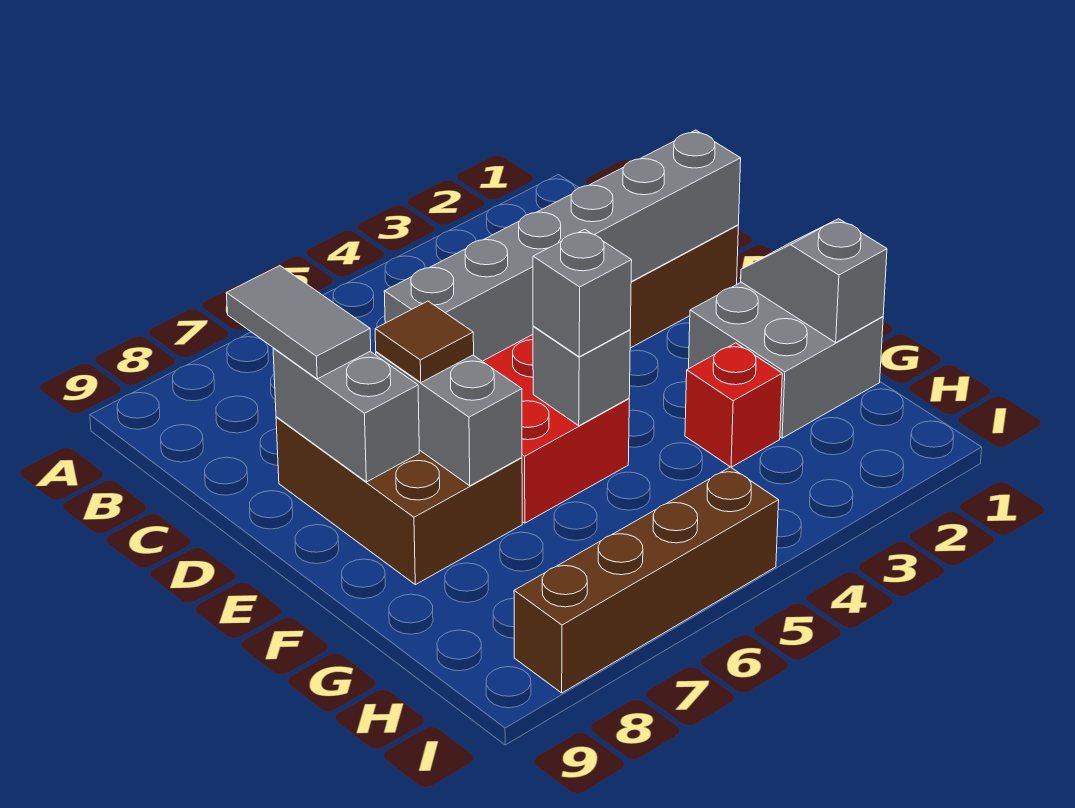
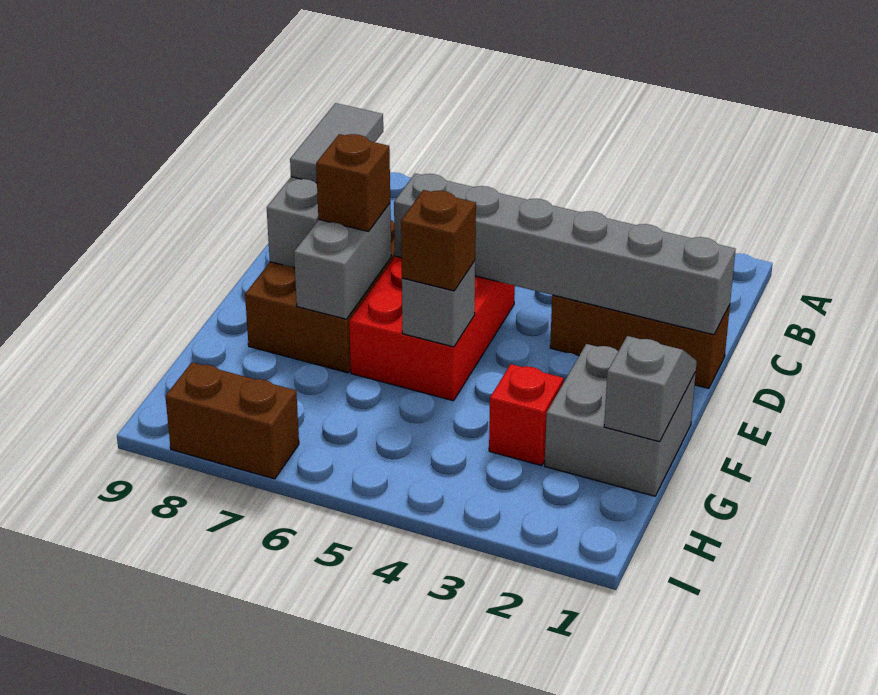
brown tile E7 level 3 -> brown brick E7 level 3
grey brick F5 level 3 -> brown brick F5 level 3
brown brick I5:I8 level 1 -> brown brick I7:I8 level 1

